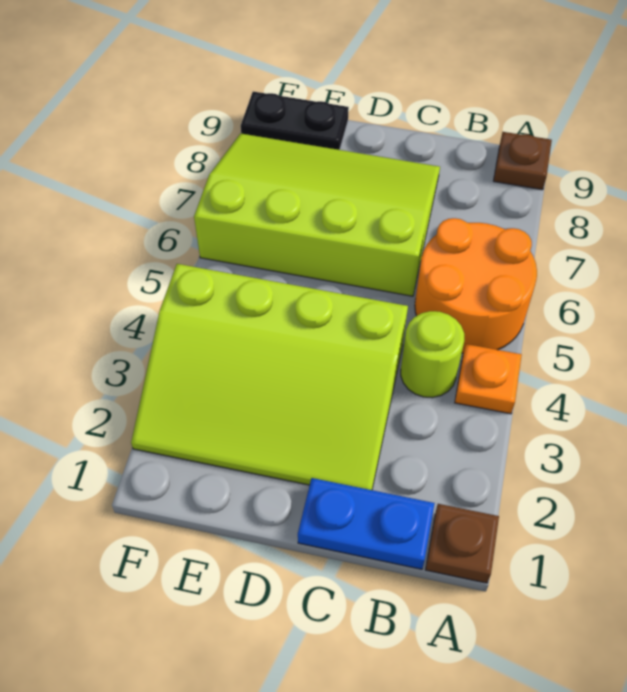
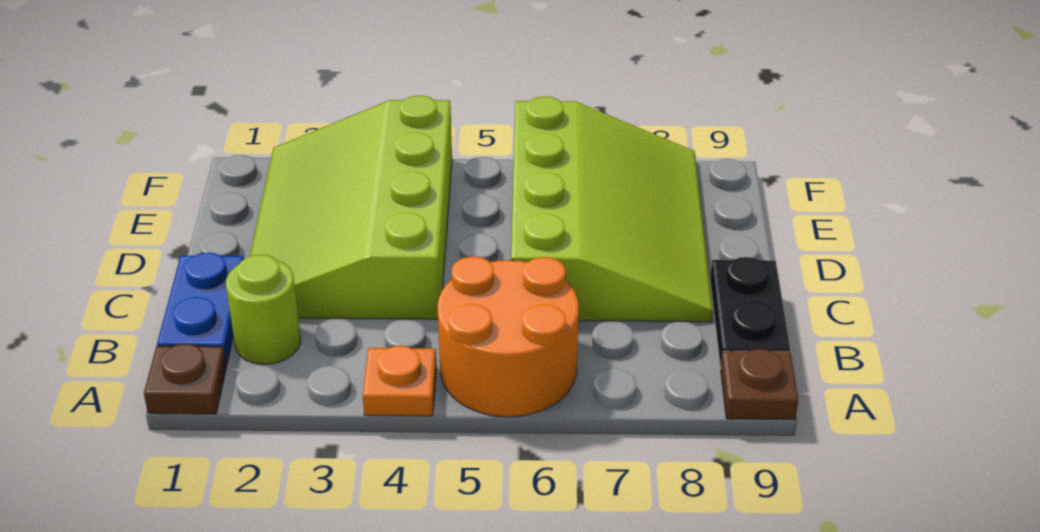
lime round brick B4 level 1 -> lime round brick B2 level 1
black plate E9:F9 level 1 -> black plate B9:C9 level 1

